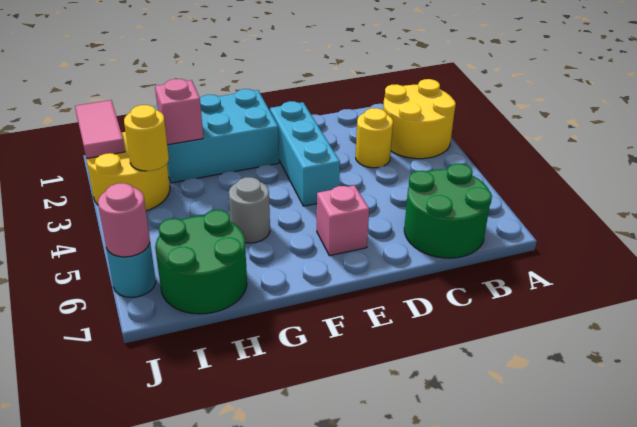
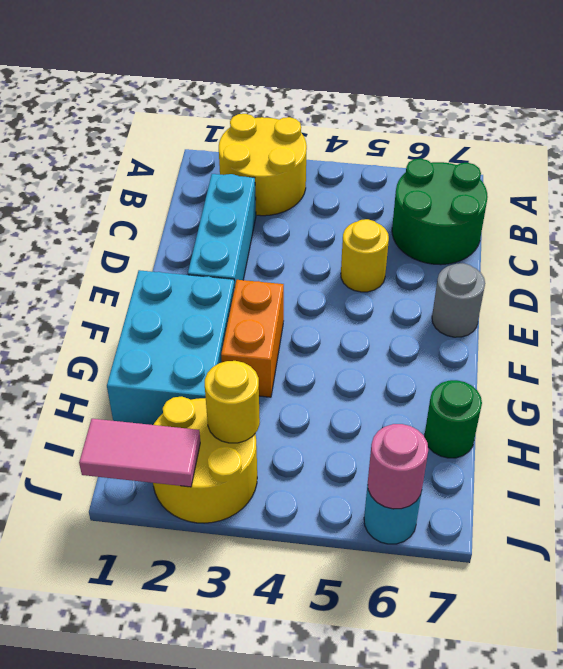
yellow round brick C3 level 1 -> yellow round brick D5 level 1
cyan brick E2:E4 level 1 -> cyan brick C2:E2 level 1
pink brick E6 level 1 -> none
none -> orange brick F3:G3 level 1
grey round brick G5 level 1 -> grey round brick E7 level 1
pink brick H2 level 2 -> none
green round brick H6:I7 level 1 -> green round brick H7 level 1

